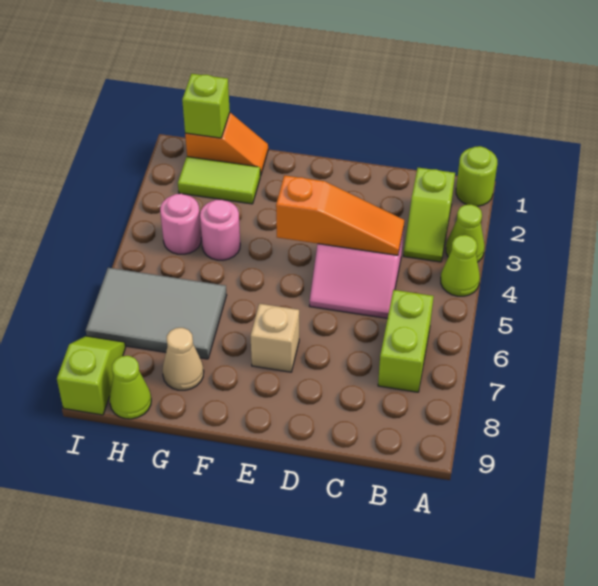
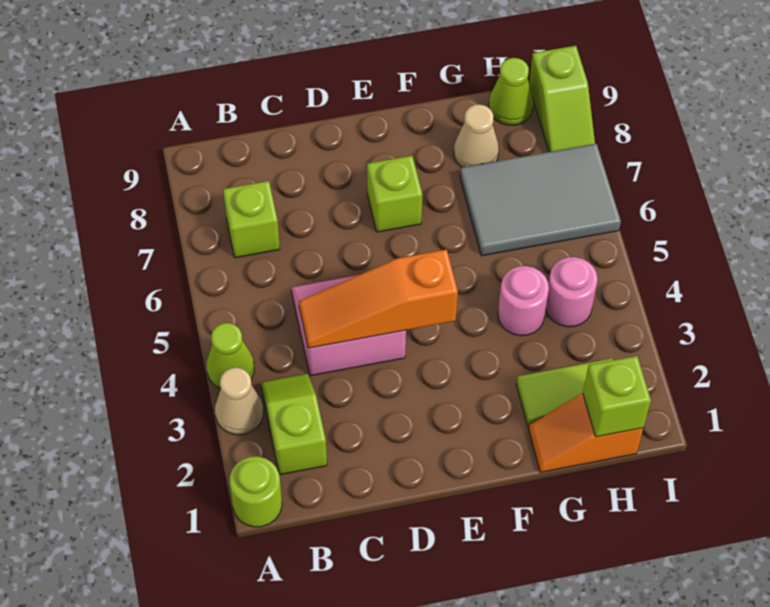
lime cone A3 level 1 -> tan cone A3 level 1
lime brick B6:B7 level 1 -> lime brick B7 level 1
tan brick E7 level 1 -> lime brick E7 level 1

